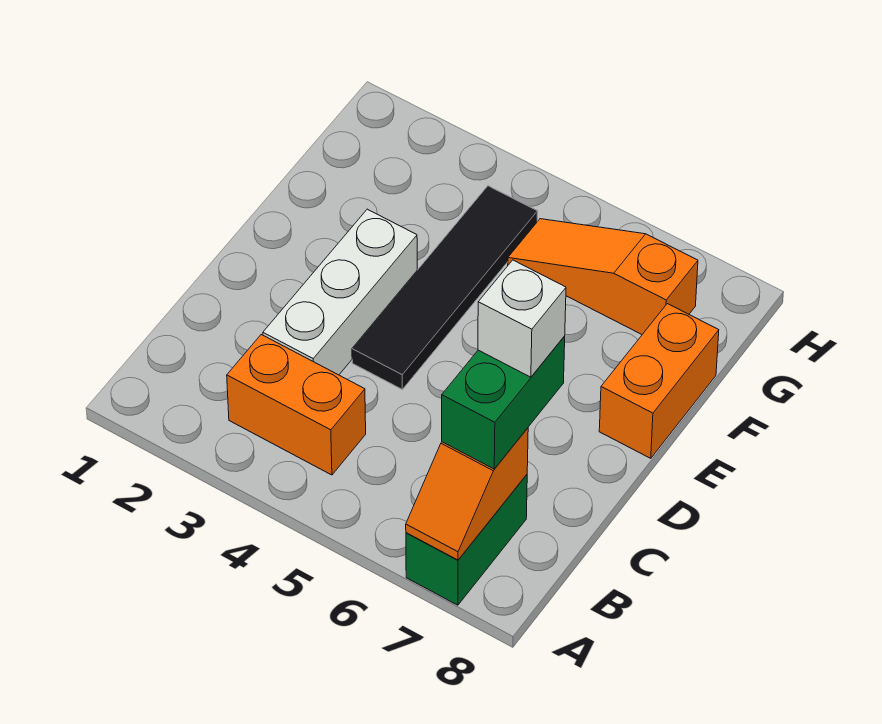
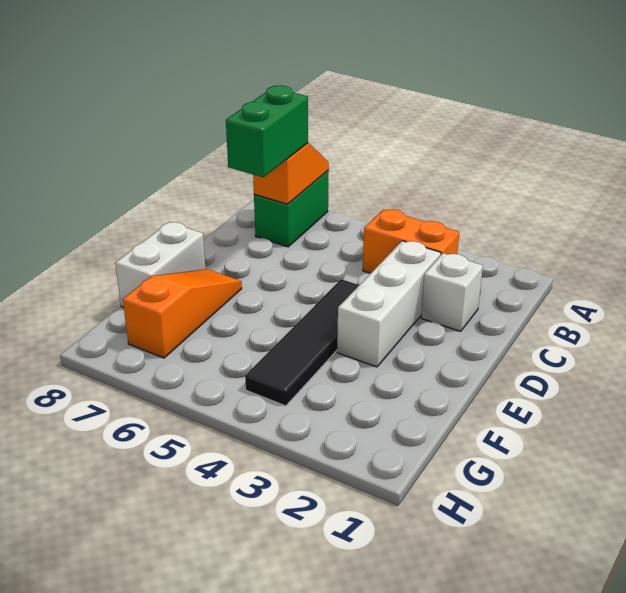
white brick C7 level 4 -> white brick C2 level 1
orange brick E8:F8 level 1 -> white brick E8:F8 level 1
orange slope G5:G7 level 1 top 7 -> orange slope E7:G7 level 1 top G

